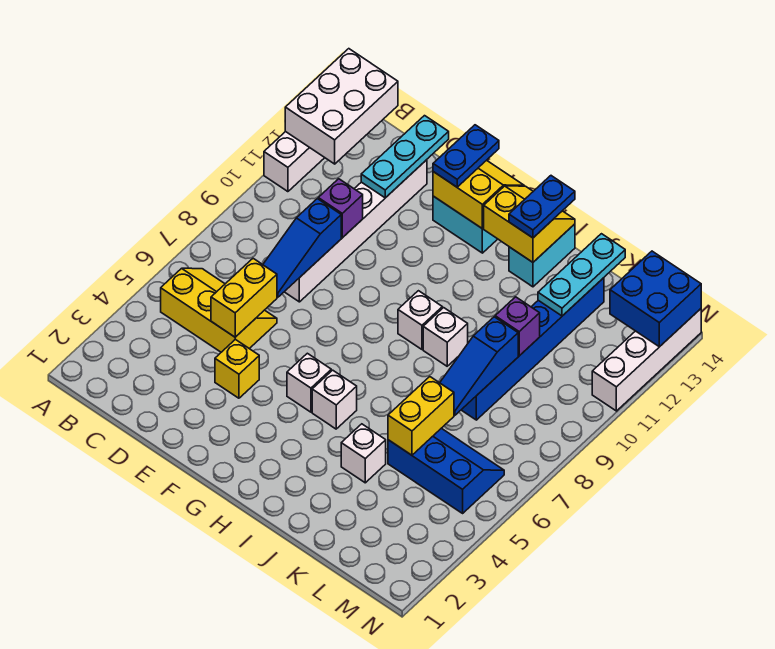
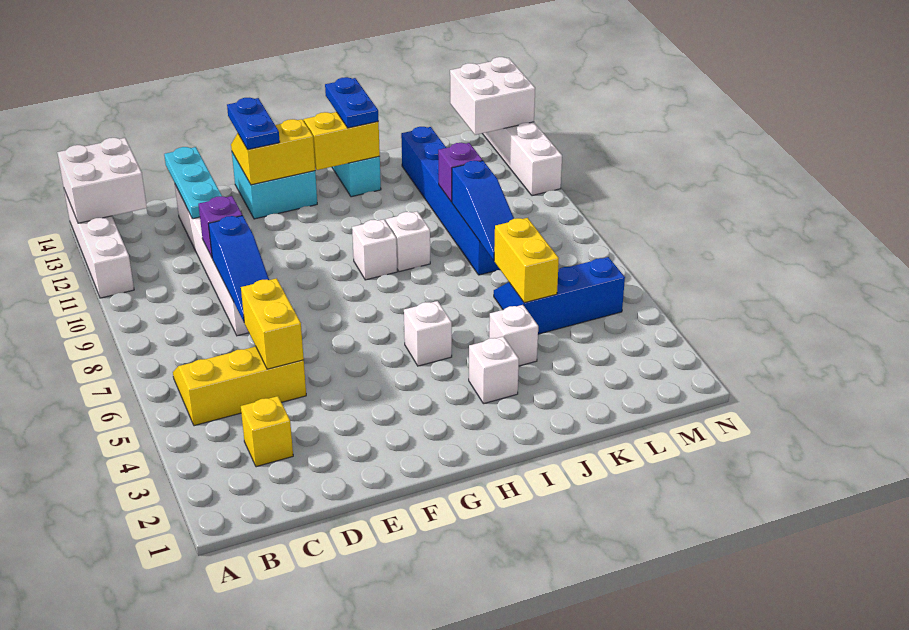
white brick A12:B14 level 2 -> white brick A13:B14 level 2
yellow brick E4 level 1 -> yellow brick C3 level 1
white brick G5 level 1 -> white brick I3 level 1
cyan plate K12:K14 level 2 -> none
blue brick M13:N14 level 2 -> white brick M13:N14 level 2

